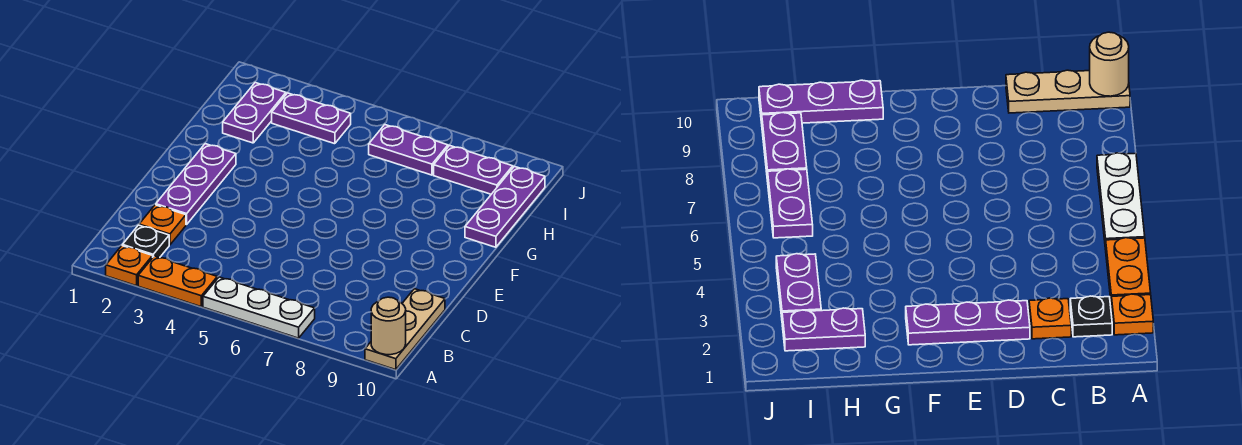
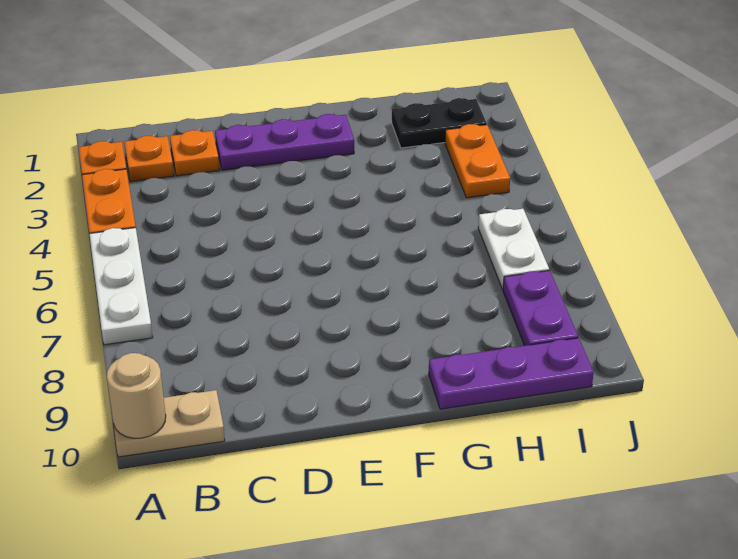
tan plate A10:C10 level 1 -> tan plate A10:B10 level 1
black plate B2 level 1 -> orange plate B2 level 1
purple plate H2:I2 level 1 -> black plate H2:I2 level 1
purple plate I3:I4 level 1 -> orange plate I3:I4 level 1
purple plate I6:I7 level 1 -> white plate I6:I7 level 1

